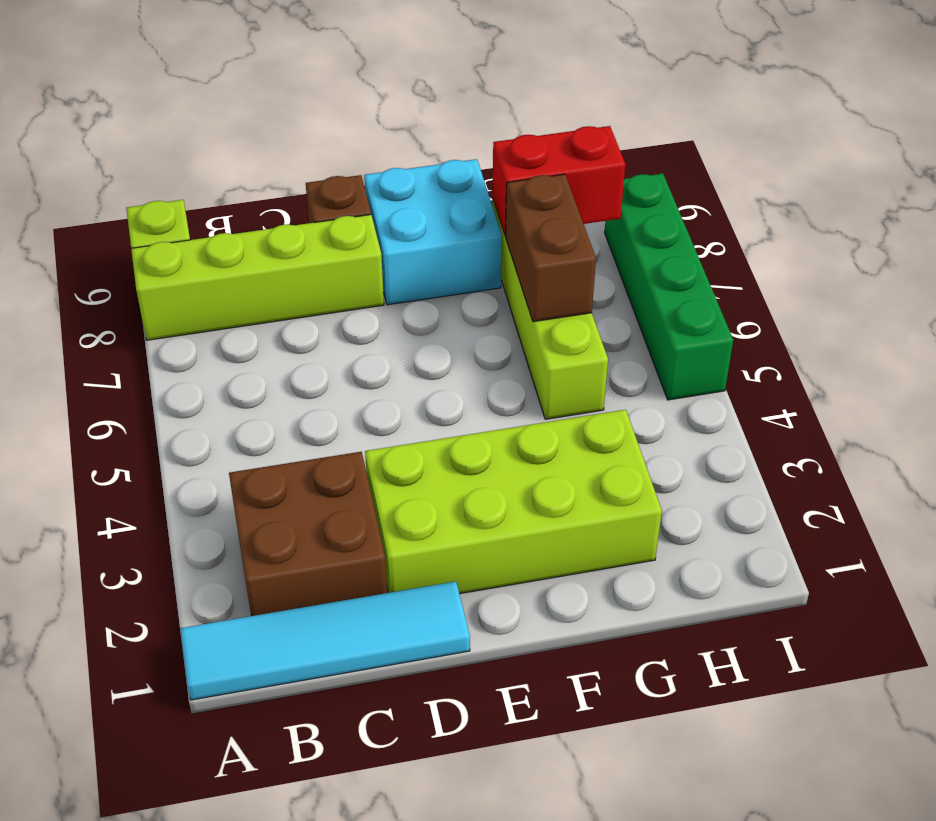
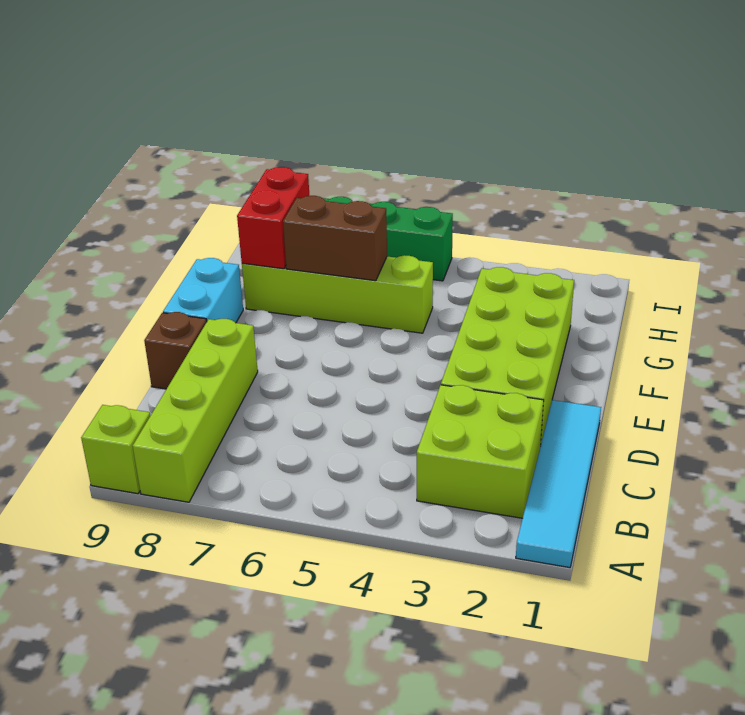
brown brick B2:C3 level 1 -> lime brick B2:C3 level 1
cyan brick E8:F9 level 1 -> cyan brick E9:F9 level 1

